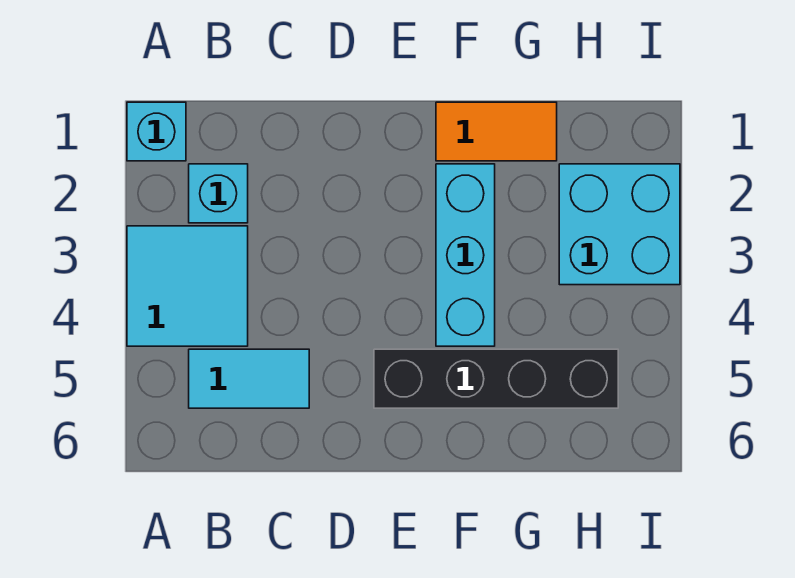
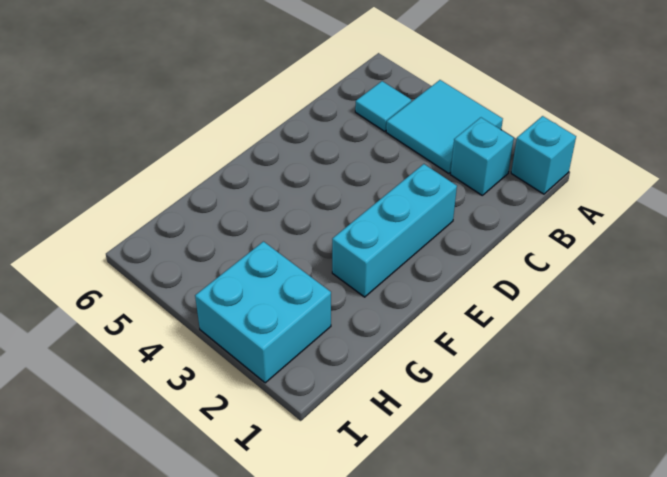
cyan tile B5:C5 level 1 -> cyan tile B5 level 1
black brick E5:H5 level 1 -> none
orange tile F1:G1 level 1 -> none
cyan brick F2:F4 level 1 -> cyan brick D2:F2 level 1

